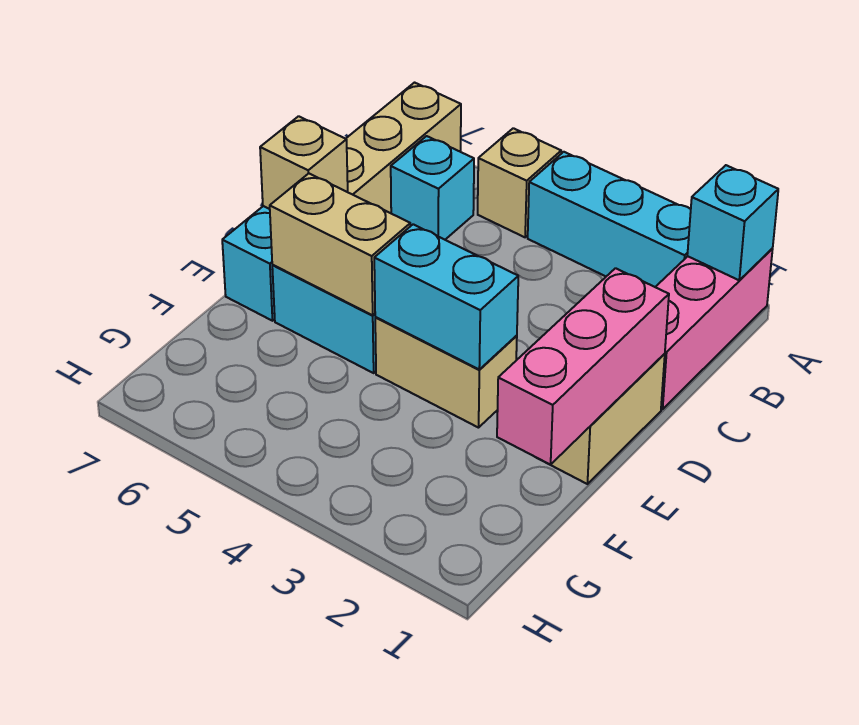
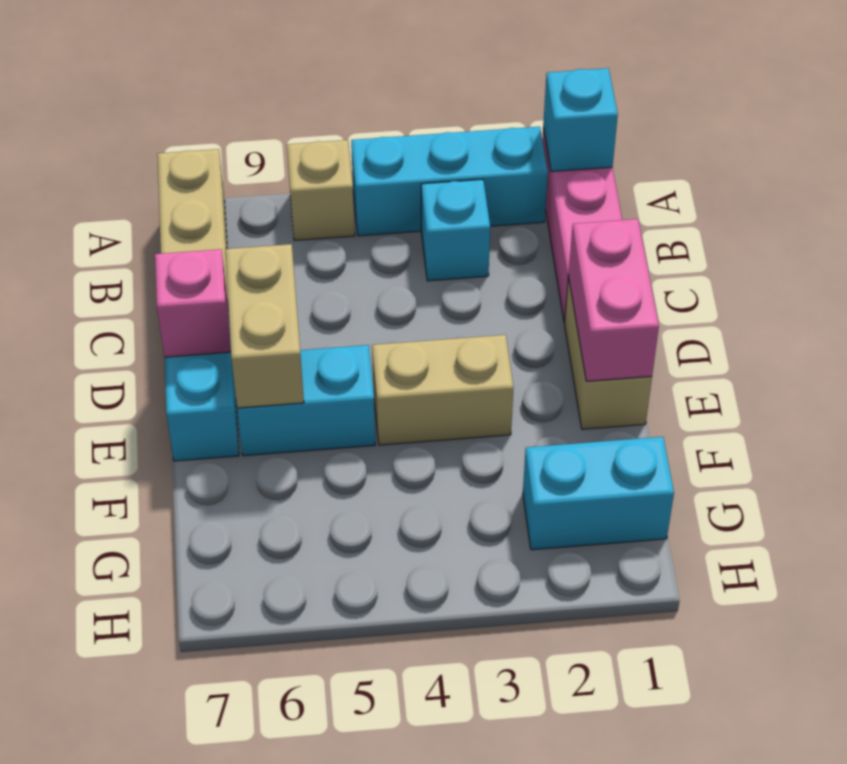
cyan brick B6 level 1 -> cyan brick B3 level 1
pink brick D1:F1 level 2 -> pink brick D1:E1 level 2
tan brick D7 level 2 -> pink brick D7 level 2
cyan brick E3:E4 level 2 -> cyan brick G1:G2 level 1
tan brick E5:E6 level 2 -> tan brick D6:E6 level 2

